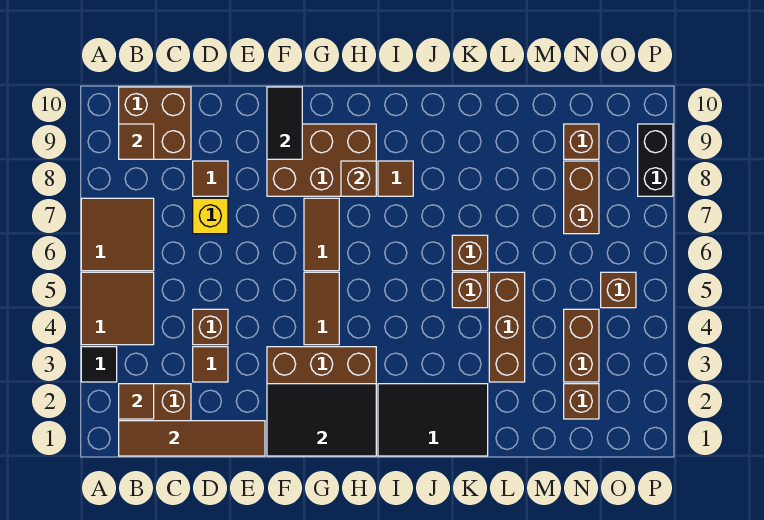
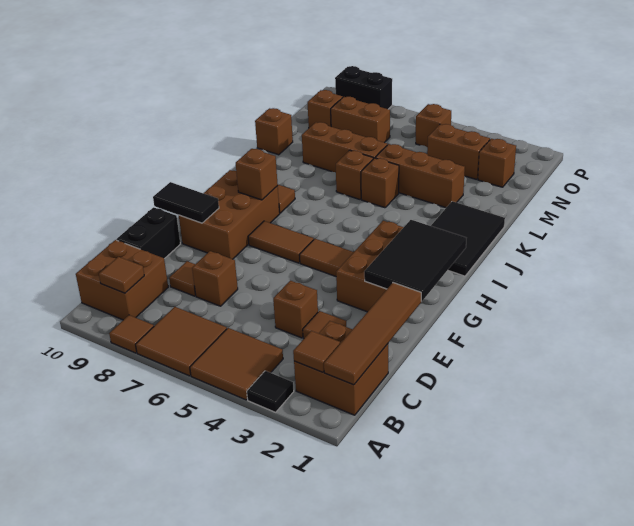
none -> brown tile A8 level 1
yellow brick D7 level 1 -> brown brick D7 level 1
none -> black brick D10:E10 level 1
none -> brown brick L6:L8 level 1
none -> brown brick L10 level 1

